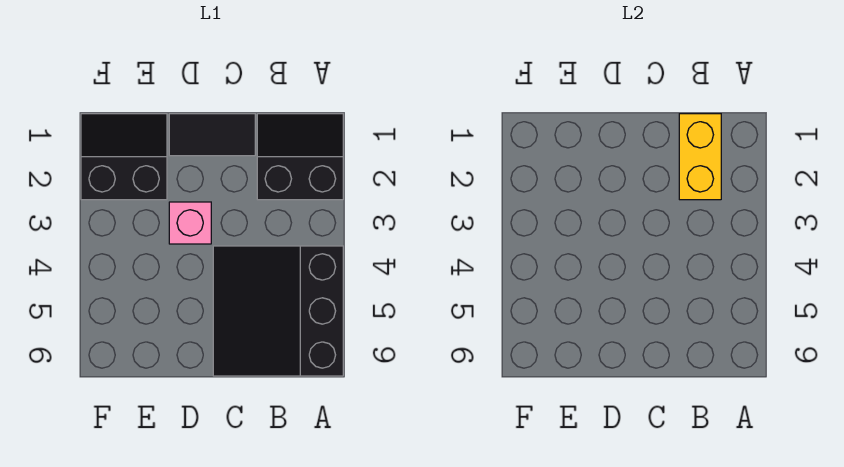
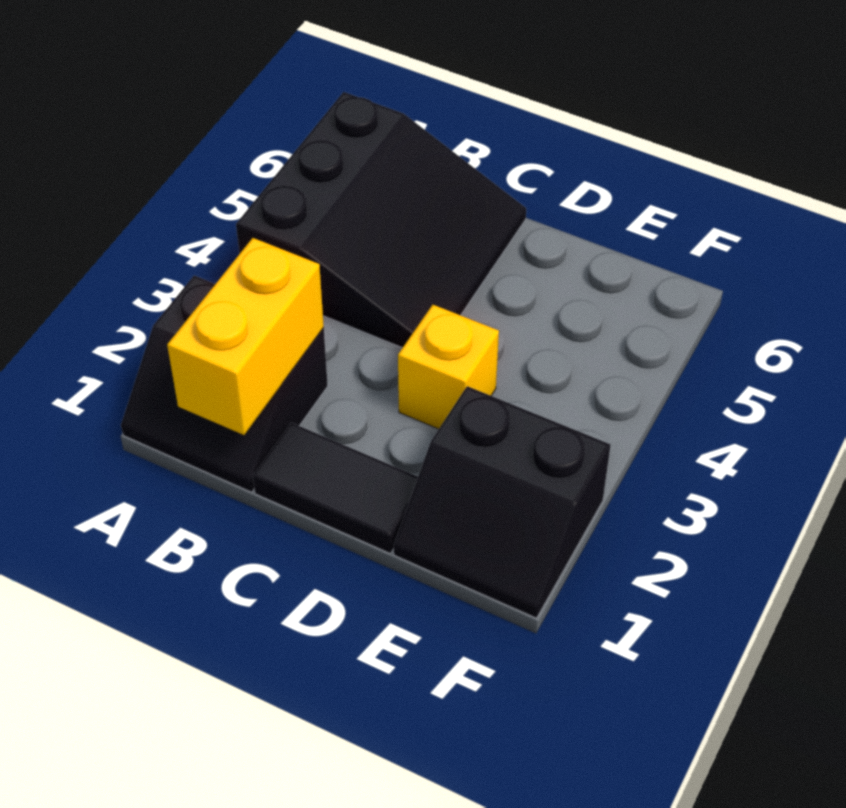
pink brick D3 level 1 -> yellow brick D3 level 1

